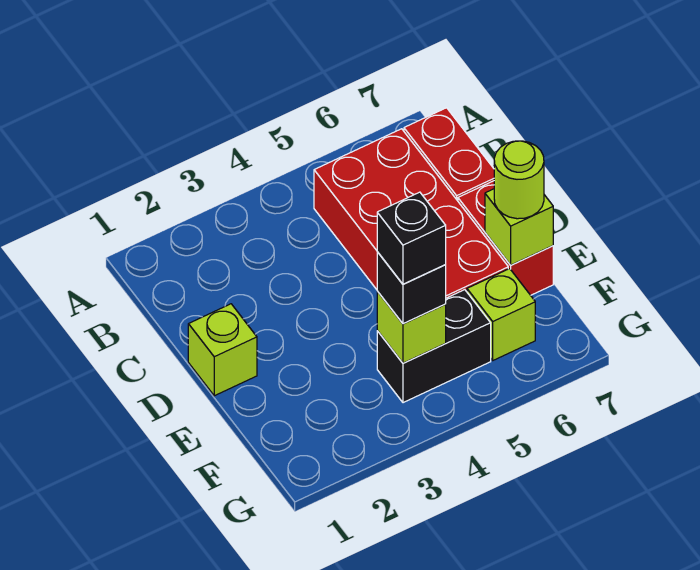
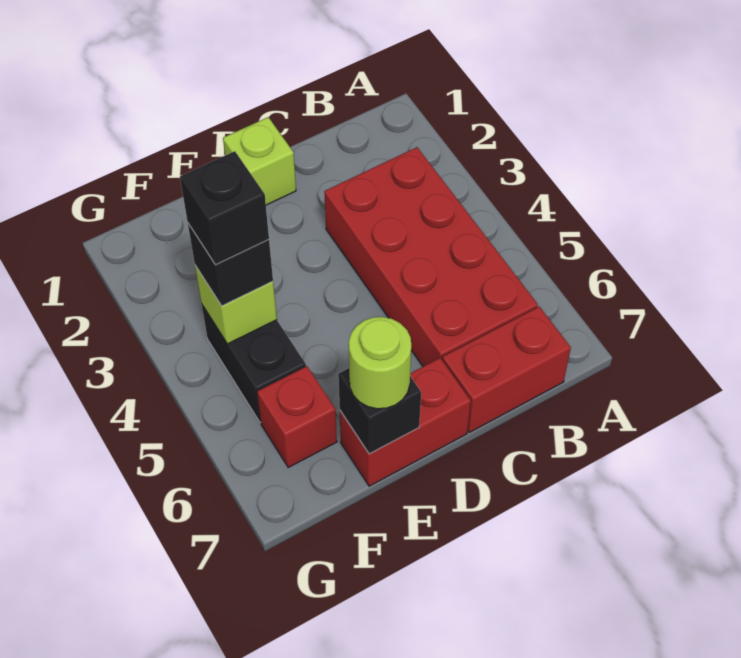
red brick B5:E6 level 1 -> red brick B3:C6 level 1
lime brick E7 level 2 -> black brick E7 level 2
lime brick F6 level 1 -> red brick F6 level 1

